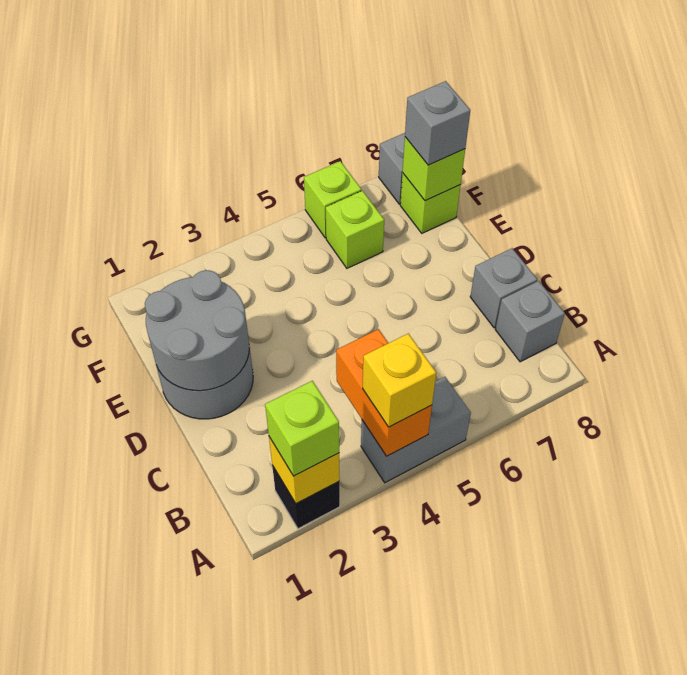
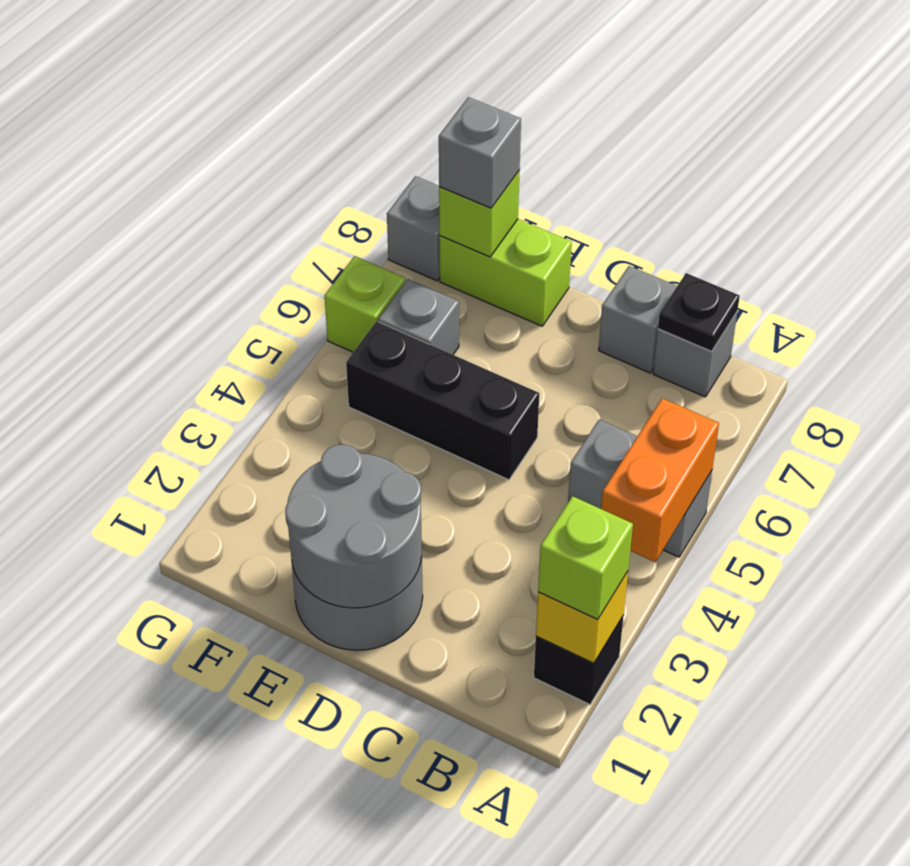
grey brick A4:A5 level 1 -> grey brick A5:B5 level 1
orange brick A4:B4 level 2 -> orange brick A4:A5 level 2
yellow brick A4 level 3 -> none
none -> black plate B8 level 2
none -> black brick D5:F5 level 1
lime brick F6 level 1 -> grey brick F6 level 1
lime brick F8 level 1 -> lime brick E8:F8 level 1

